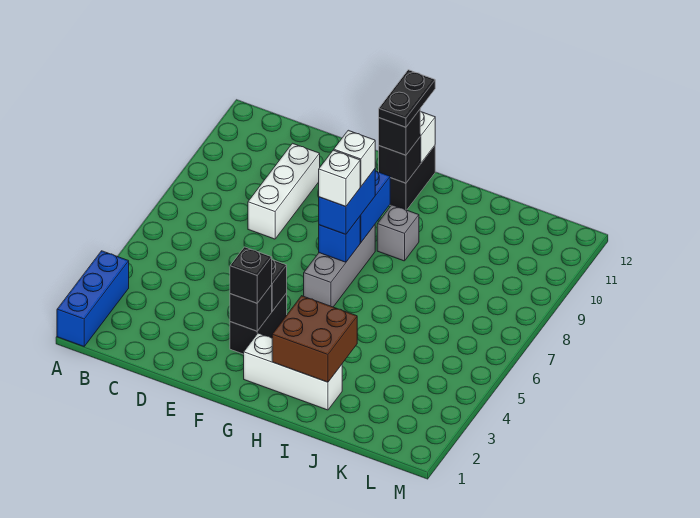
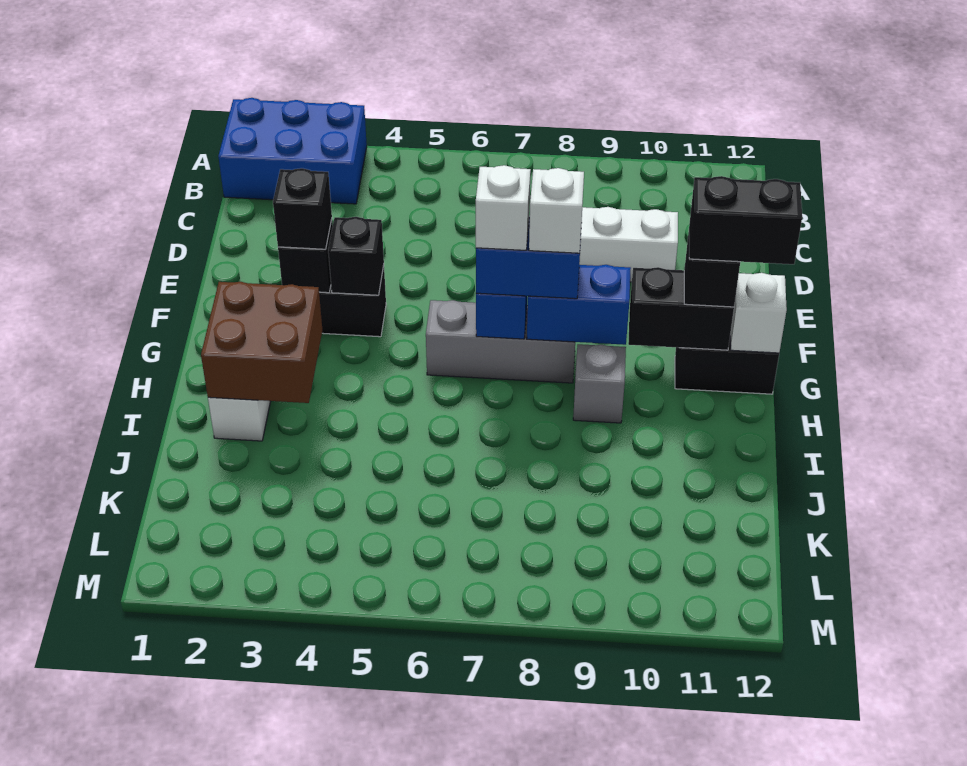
blue brick A1:A3 level 1 -> blue brick A1:B3 level 1
black brick G11 level 2 -> black brick G10:G11 level 2
black plate G11:G12 level 4 -> black brick G11:G12 level 4

